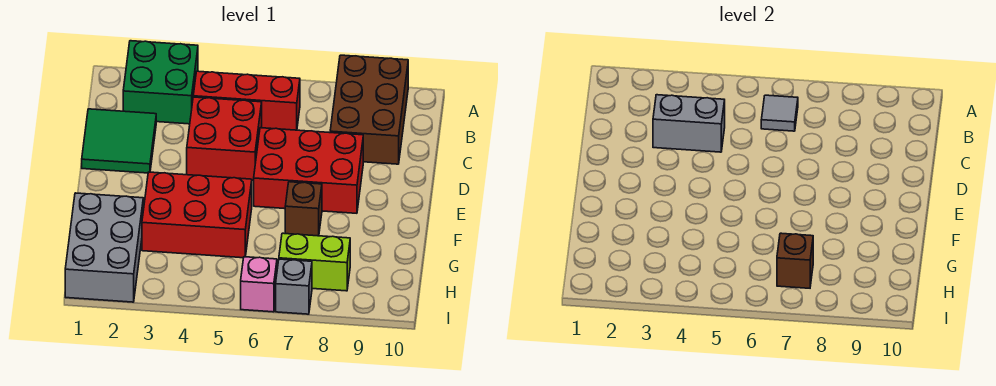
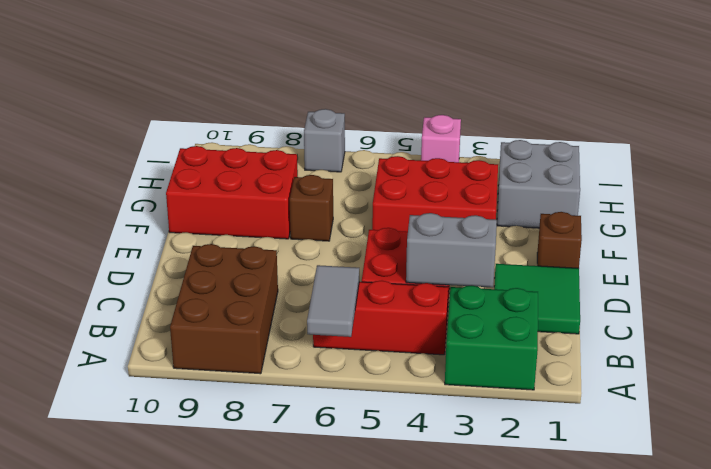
grey tile B6 level 2 -> grey tile A6:B6 level 2
red brick D6:E8 level 1 -> red brick F8:G10 level 1
grey brick G1:I2 level 1 -> grey brick G1:H2 level 1
lime brick H7:H8 level 1 -> none
brown brick H7 level 2 -> brown brick E1 level 1
pink brick I6 level 1 -> pink brick I4 level 1

